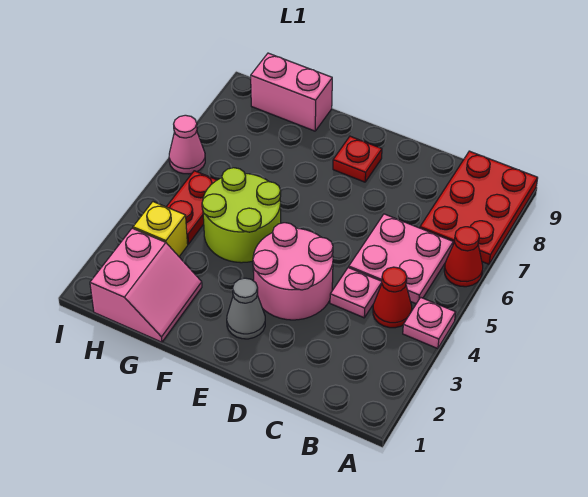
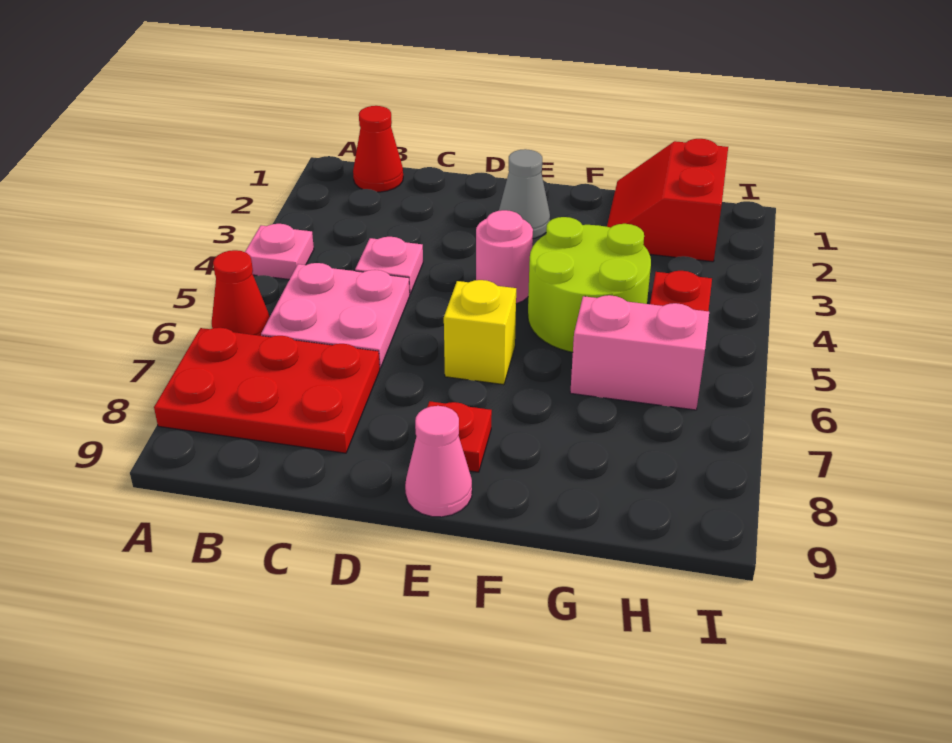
red plate A7:B9 level 1 -> red plate A7:C8 level 1
red cone B4 level 1 -> red cone B1 level 1
pink round brick D3:E4 level 1 -> pink round brick E4 level 1
pink slope G1:H2 level 1 top H -> red slope G1:H2 level 1 top H
pink brick G9:H9 level 1 -> pink brick G6:H6 level 1
yellow brick H3 level 1 -> yellow brick E6 level 1
pink cone I6 level 1 -> pink cone E9 level 1

